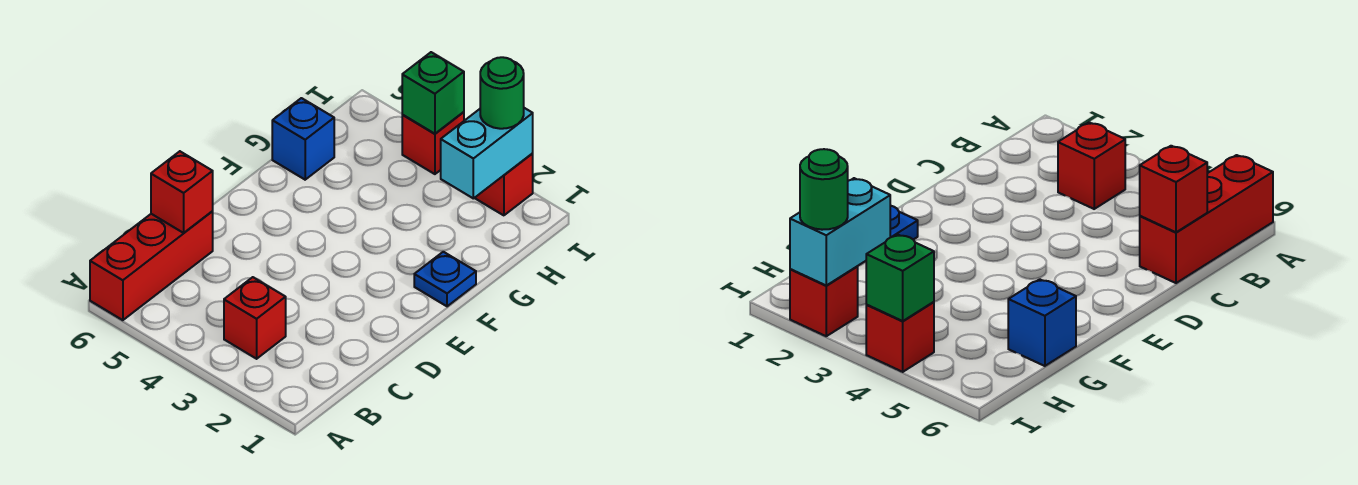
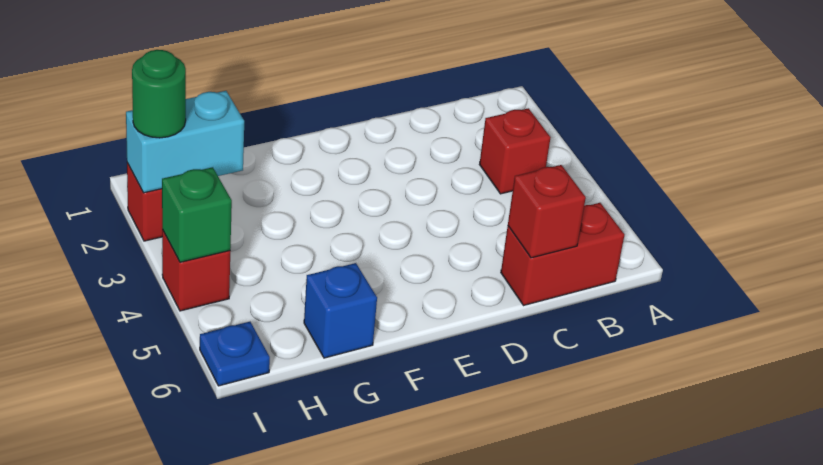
red brick A6:C6 level 1 -> red brick B6:C6 level 1
blue plate F1 level 1 -> blue plate I6 level 1

